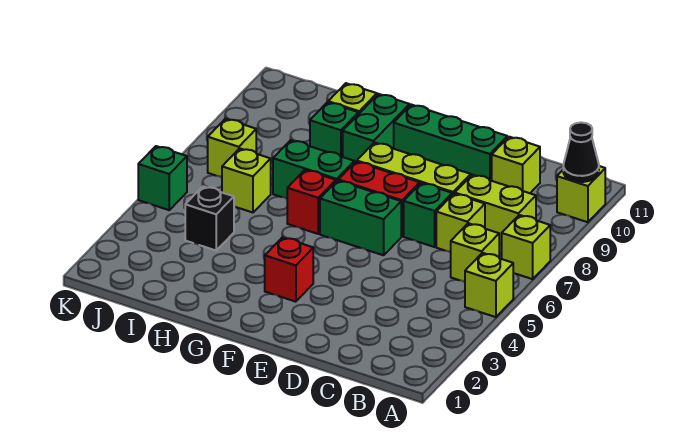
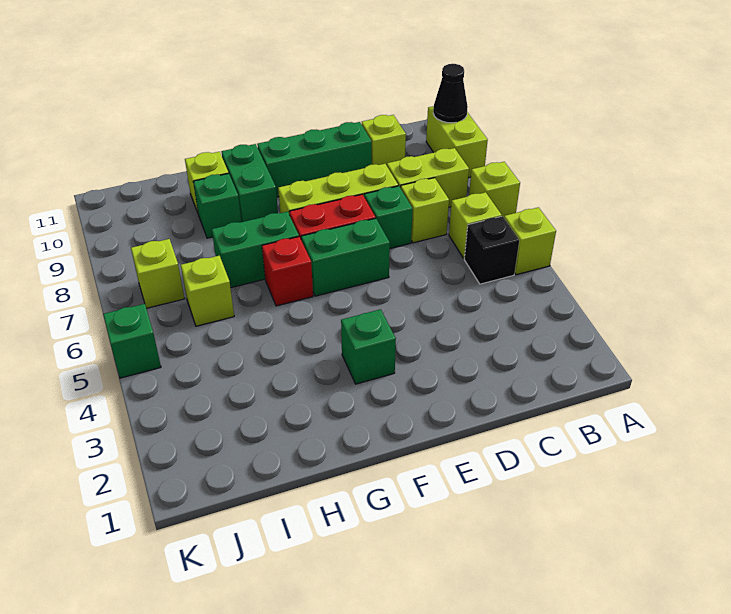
lime brick A10 level 1 -> lime brick A9:A10 level 1
red brick F3 level 1 -> green brick F3 level 1
black brick I4 level 1 -> black brick B5 level 1

